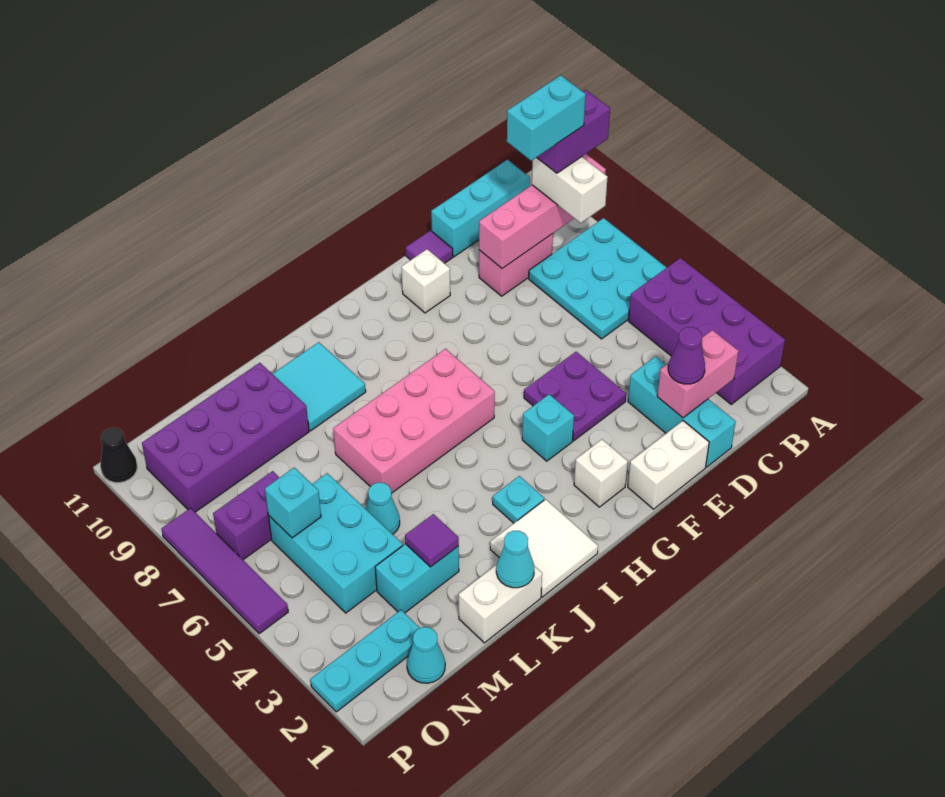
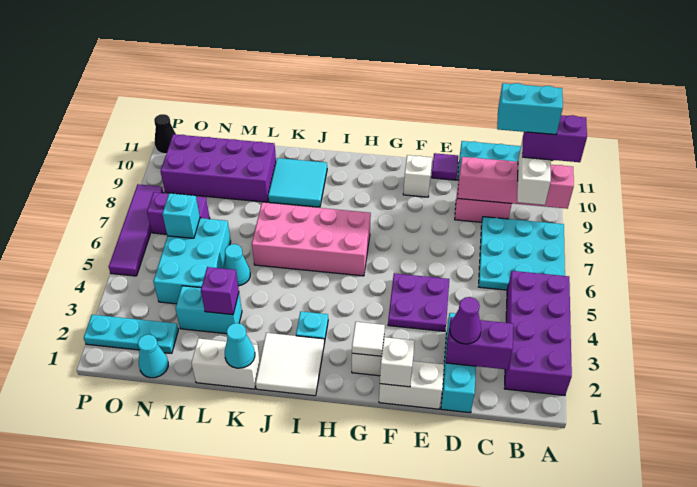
pink brick C2:D2 level 2 -> purple brick C2:D2 level 2
none -> white brick F1 level 2
none -> white tile G2 level 2
cyan brick G4 level 1 -> none
purple tile L3 level 2 -> purple brick L3 level 2

